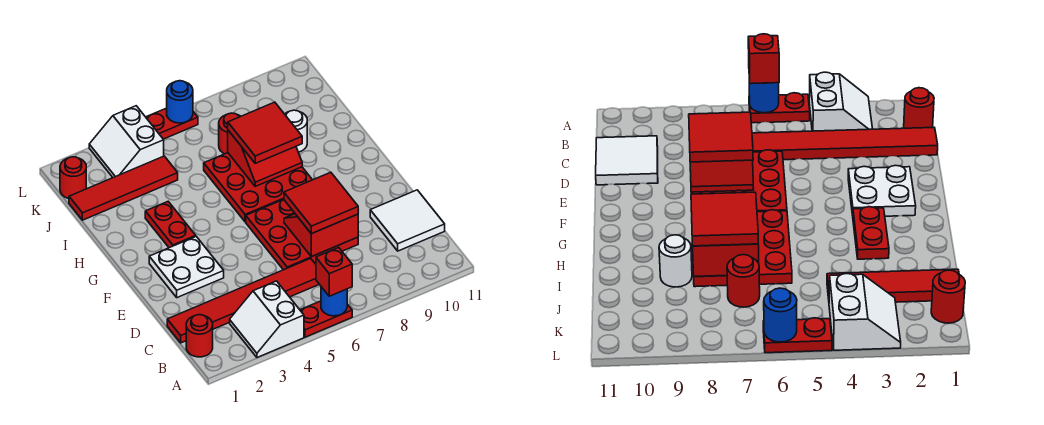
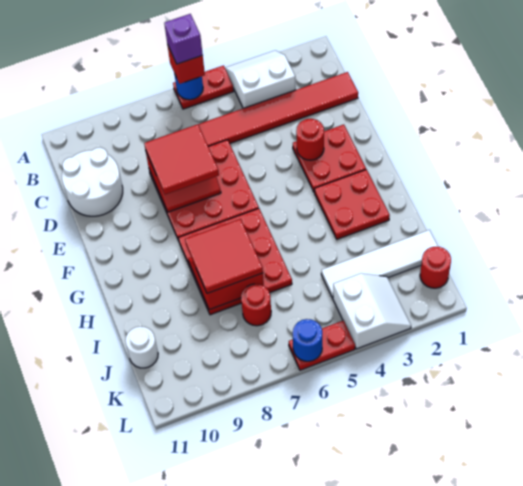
white slope A3:B4 level 1 top 4 -> white slope A3:B4 level 1 top B
none -> purple brick A6 level 4
red round brick B1 level 1 -> red round brick E3 level 2
white tile C10:D11 level 1 -> white round brick C10:D11 level 1
white plate E2:F3 level 1 -> red plate E2:F3 level 1
red plate G3:H3 level 1 -> red plate G2:H3 level 1
white round brick I9 level 1 -> white round brick J11 level 1
red tile J1:J4 level 1 -> white tile J1:J4 level 1

